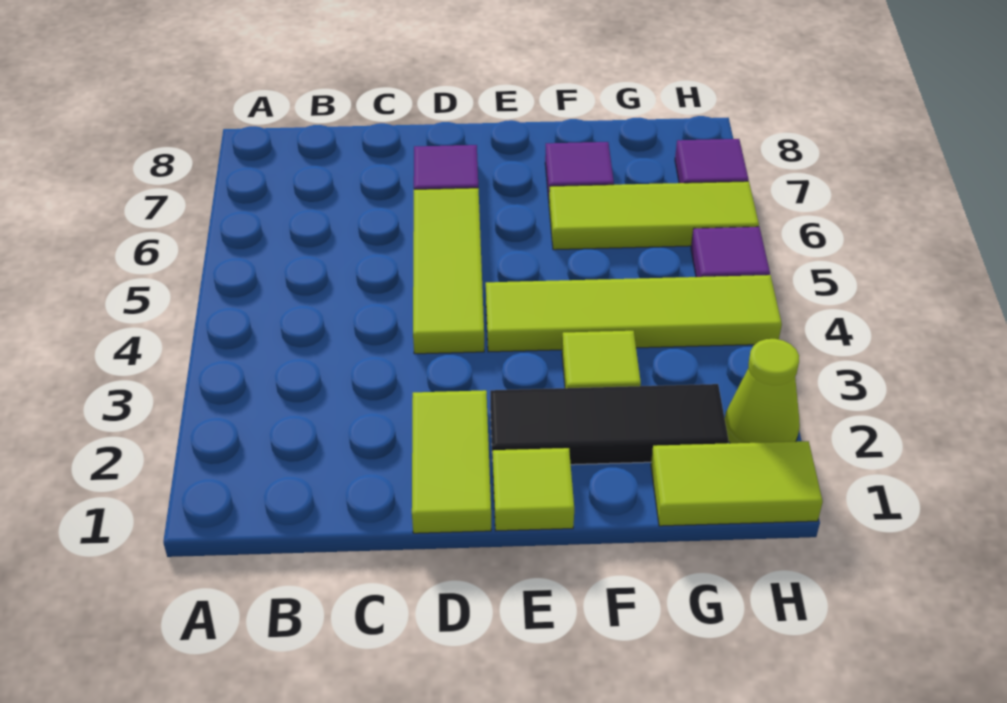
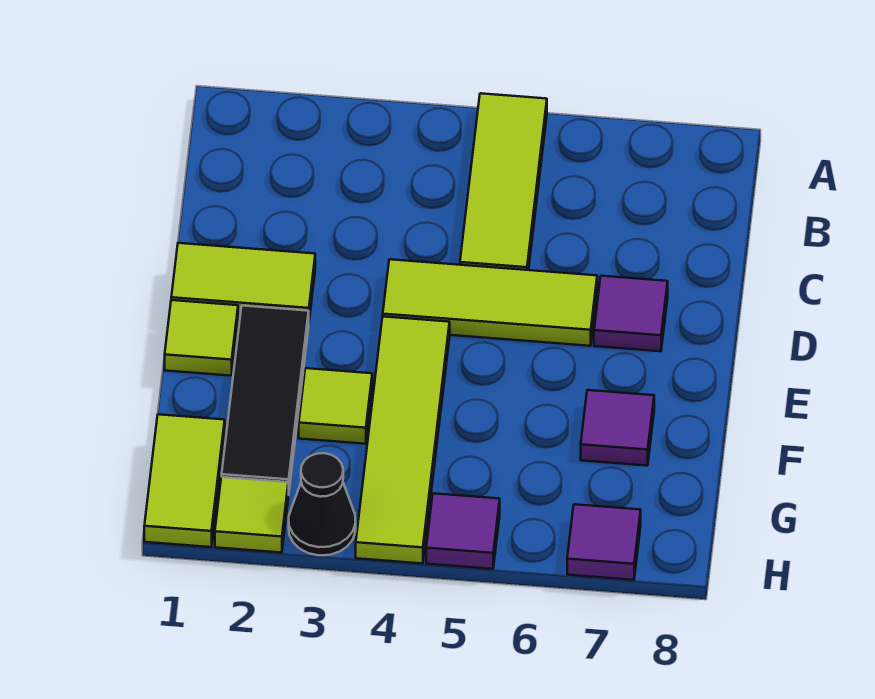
lime tile F6:H6 level 1 -> lime tile A5:C5 level 1
lime cone H2 level 1 -> lime tile H2 level 1
none -> black cone H3 level 1

